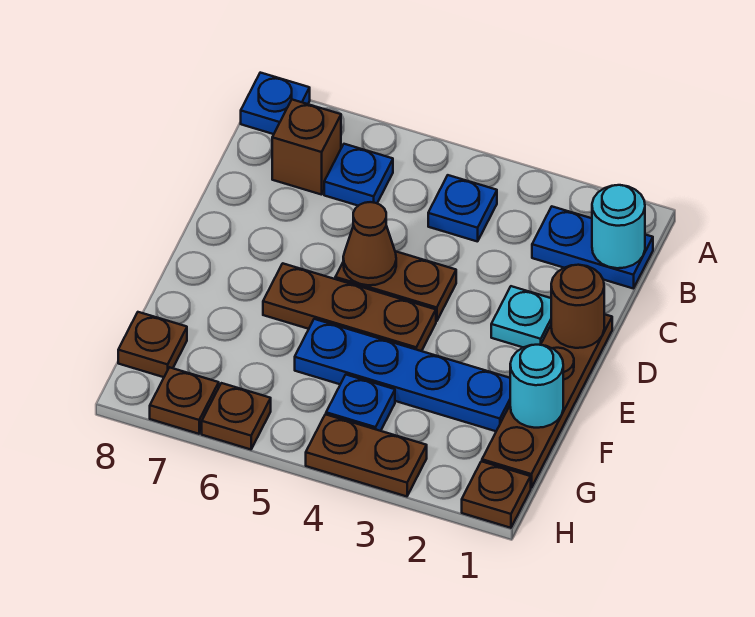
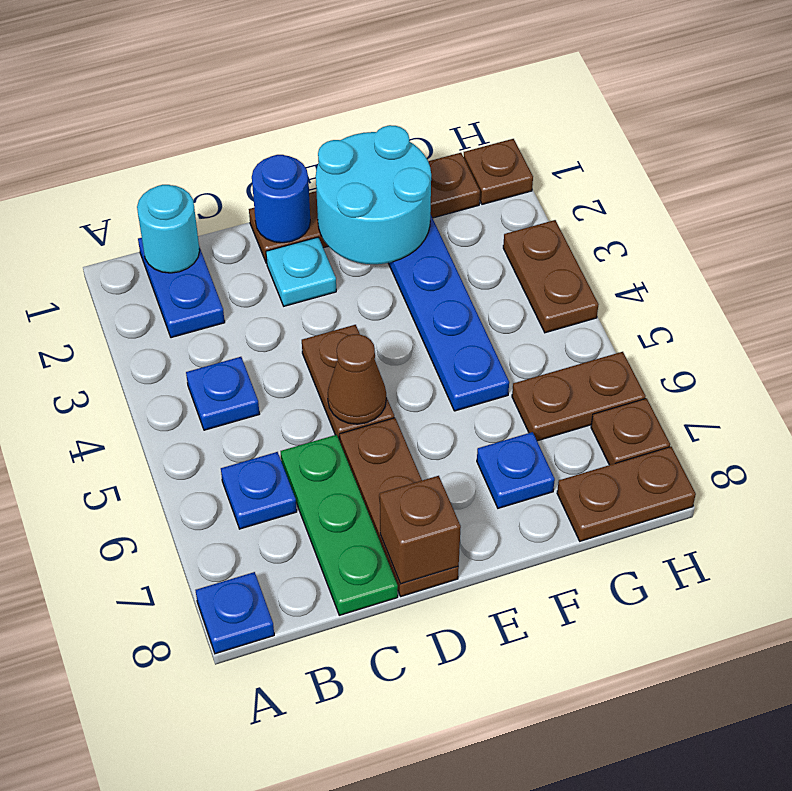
brown brick B7 level 1 -> brown brick D8 level 2
none -> green plate C6:C8 level 1
brown round brick D1 level 2 -> blue round brick D1 level 2
brown plate E4:E6 level 1 -> brown plate D6:D8 level 1
cyan round brick F1 level 2 -> cyan round brick E1:F2 level 2
blue plate G4 level 1 -> blue plate F7 level 1
brown plate G8 level 1 -> brown plate G8:H8 level 1
brown plate H6 level 1 -> brown plate G6:H6 level 1

